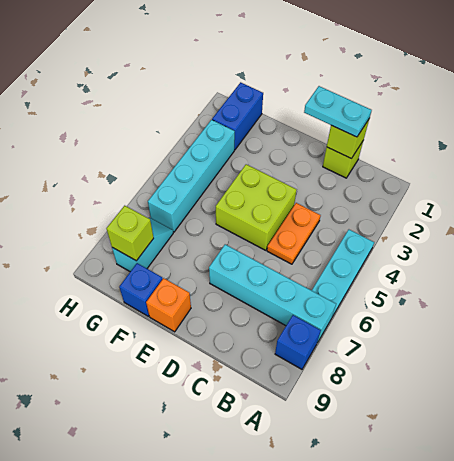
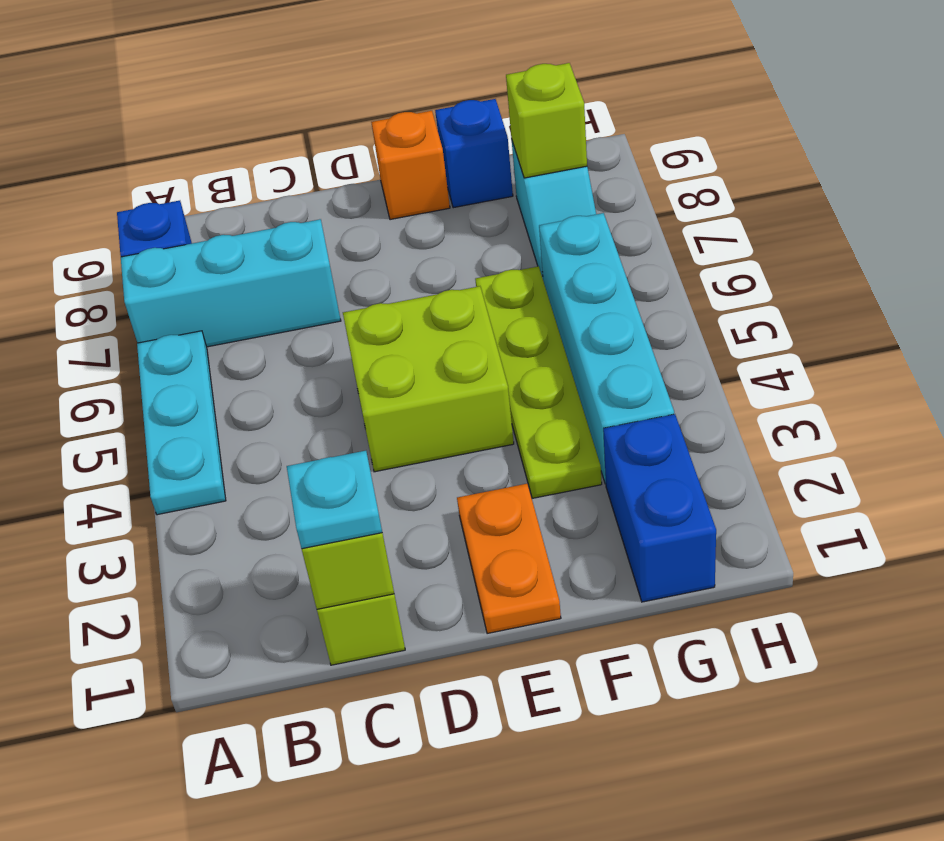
cyan brick A7:D7 level 1 -> cyan brick A7:C7 level 1
cyan plate C1:D1 level 3 -> cyan plate C1 level 3
orange plate C4:C5 level 1 -> orange plate E1:E2 level 1
none -> lime plate F3:F6 level 1

